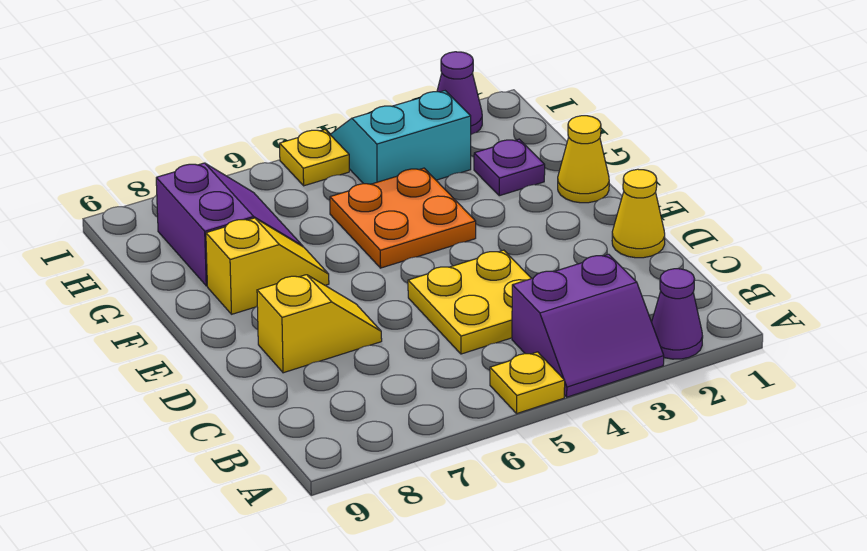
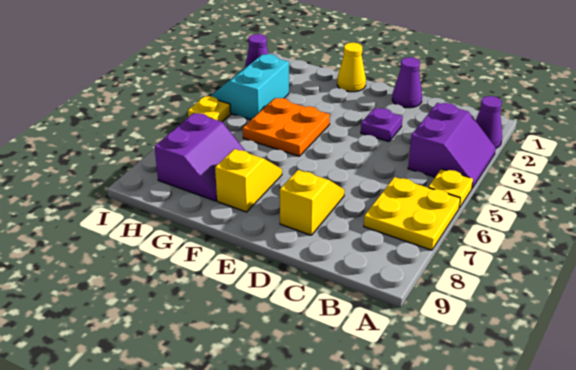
yellow plate C4:D5 level 1 -> yellow plate A6:B7 level 1
yellow cone D1 level 1 -> purple cone D1 level 1
purple plate G2 level 1 -> purple plate D3 level 1
purple slope G7:H8 level 1 top 8 -> purple slope G7:H8 level 1 top H

